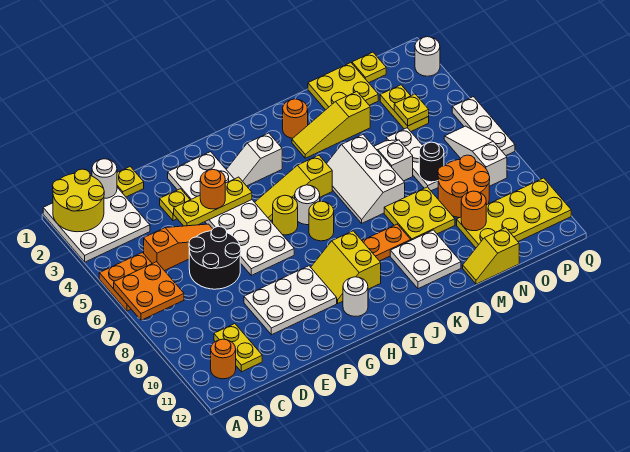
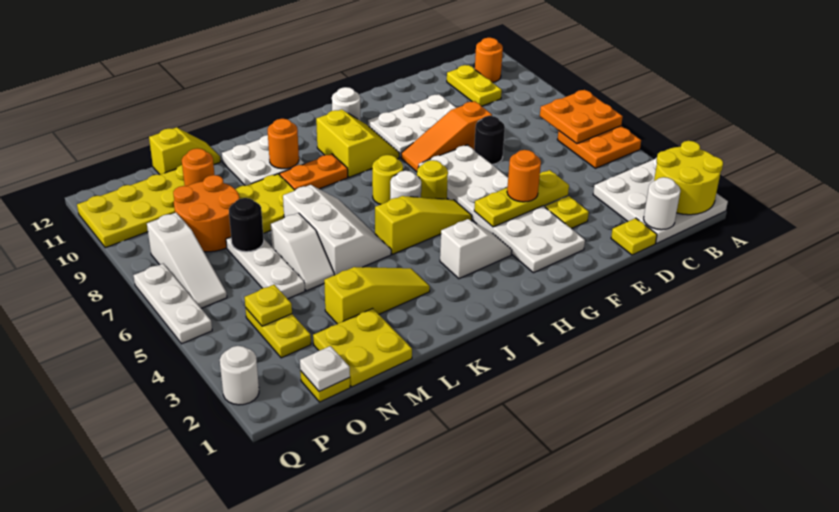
orange slope C5:E5 level 1 top C -> orange slope E8:G8 level 1 top E
black round brick D6:E7 level 1 -> black round brick E7 level 1
orange round brick K2 level 1 -> orange round brick K10 level 2
none -> white plate O1 level 2

